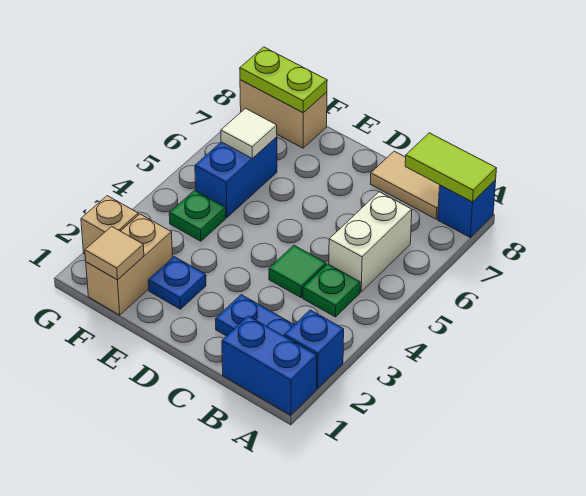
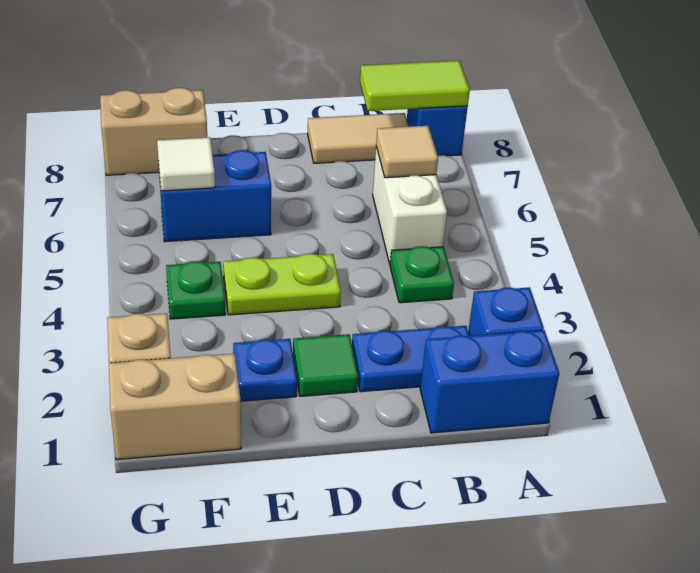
green tile C4 level 1 -> green tile D2 level 1
tan brick F1:F2 level 1 -> tan brick F1:G1 level 1
tan tile F1 level 2 -> tan tile B6 level 2
blue brick F5:F6 level 1 -> blue brick E6:F6 level 1
lime plate F8:G8 level 2 -> lime plate D4:E4 level 1

